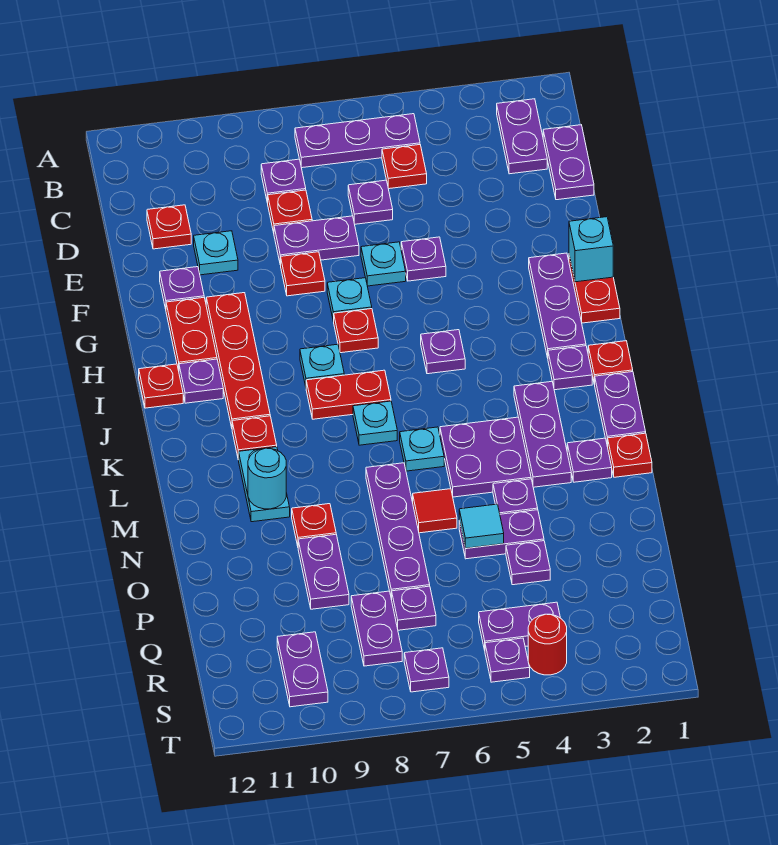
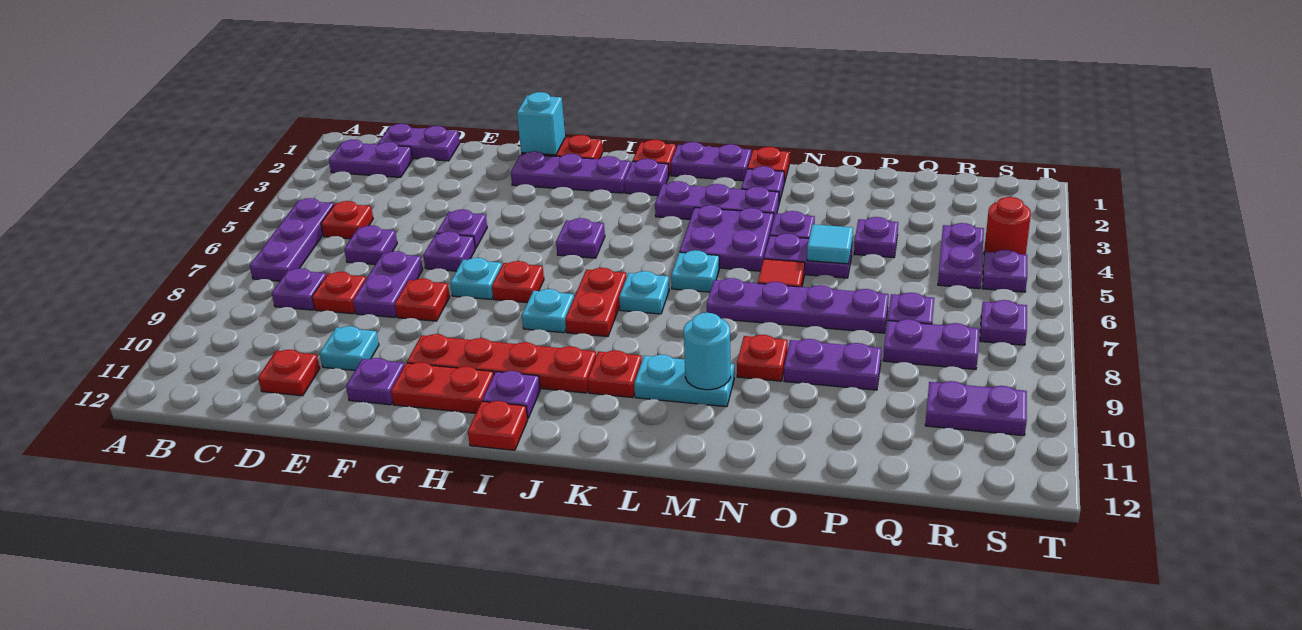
cyan plate F6 level 1 -> purple plate F6 level 1
purple plate O4:O5 level 1 -> purple plate N5:O5 level 1

